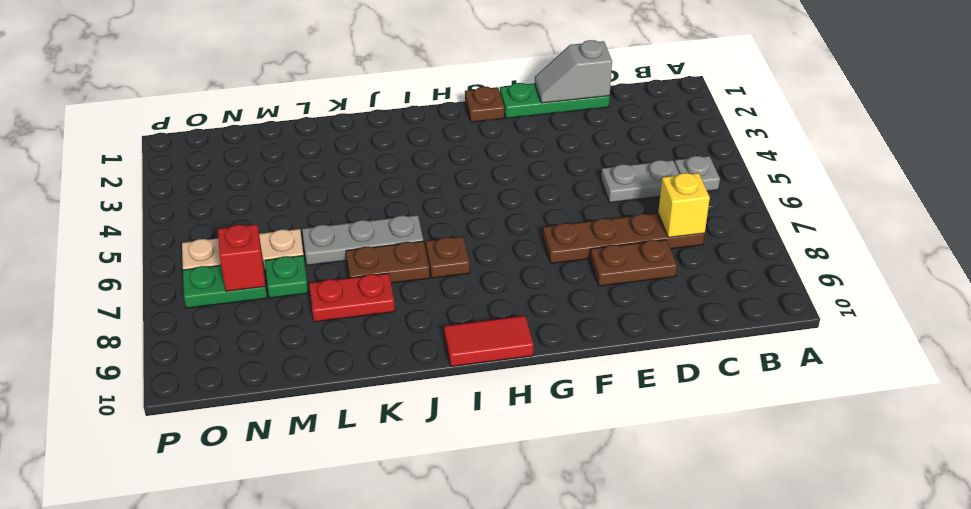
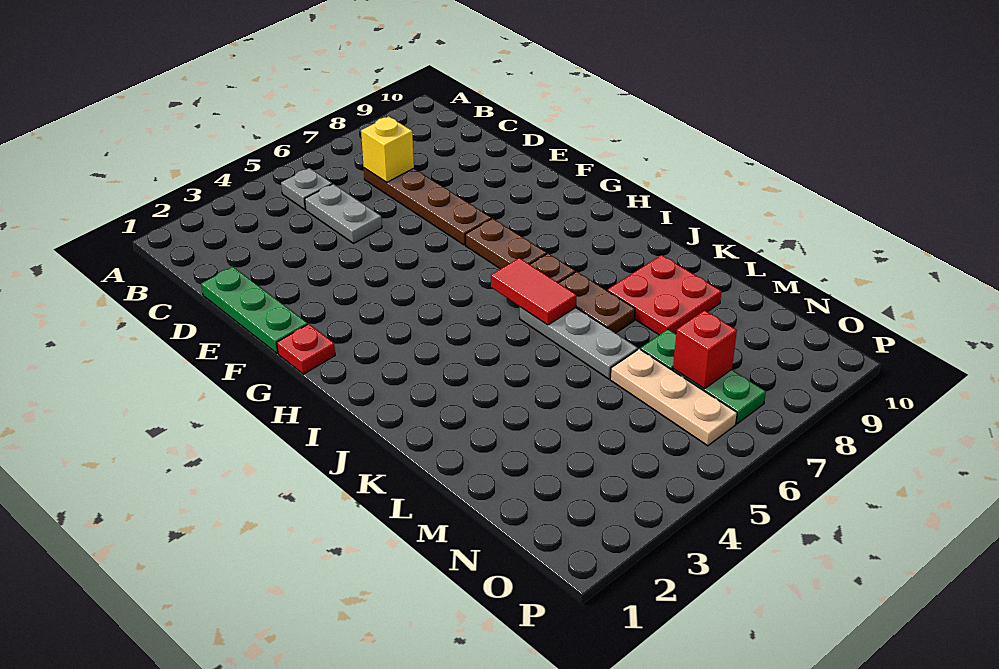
grey slope D1:E1 level 2 top D -> none
brown plate D8:E8 level 1 -> brown plate G7:H7 level 1
brown plate G1 level 1 -> red plate G1 level 1
red tile H10:I10 level 1 -> red tile I6:J6 level 2
red plate K8:L8 level 1 -> red plate K8:L9 level 1

